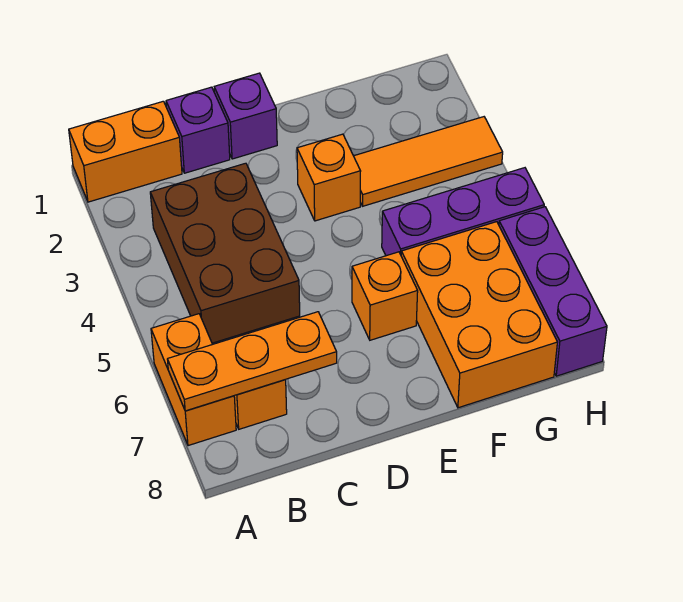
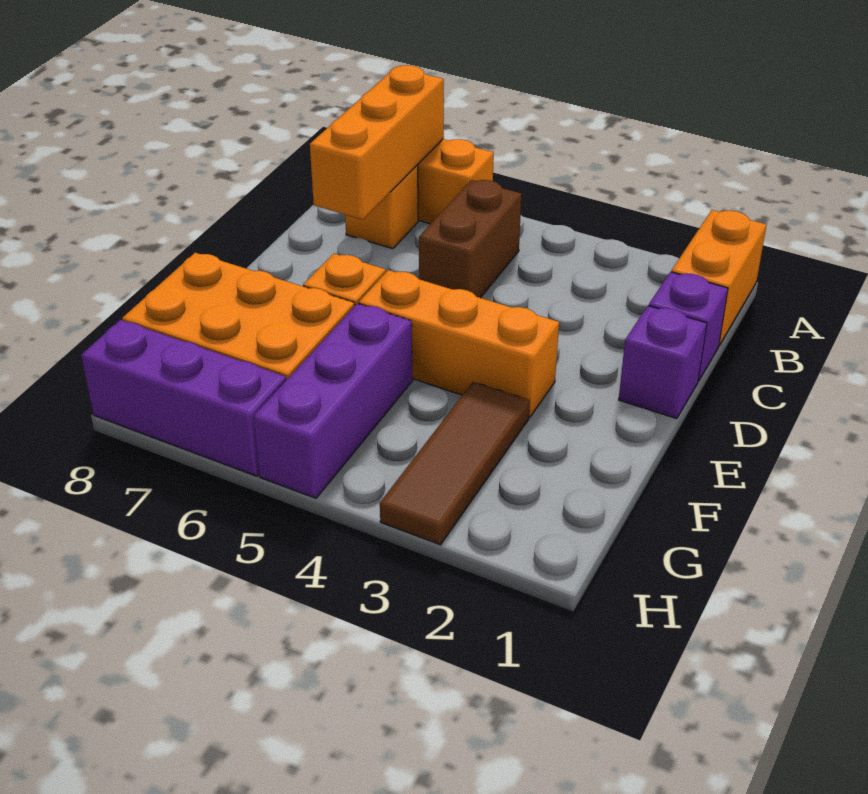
orange plate A7:C7 level 2 -> orange brick A7:C7 level 2
brown brick B3:C5 level 1 -> brown brick B5:C5 level 1
orange brick E3 level 1 -> orange brick E3:E5 level 1
orange tile F3:H3 level 1 -> brown tile F3:H3 level 1

